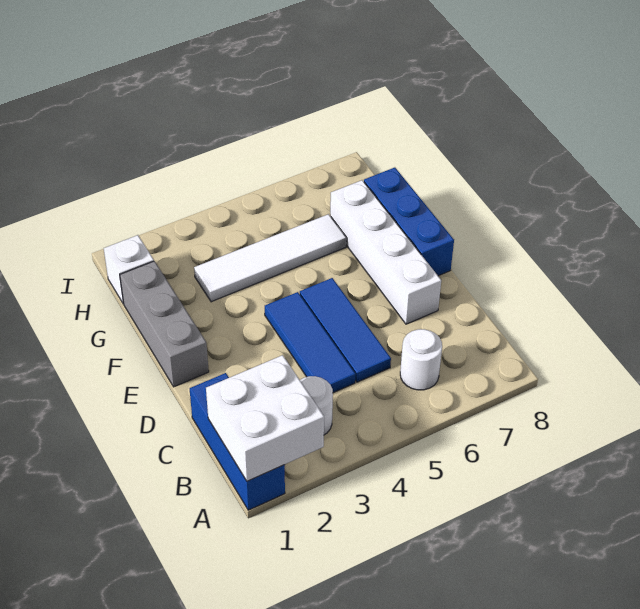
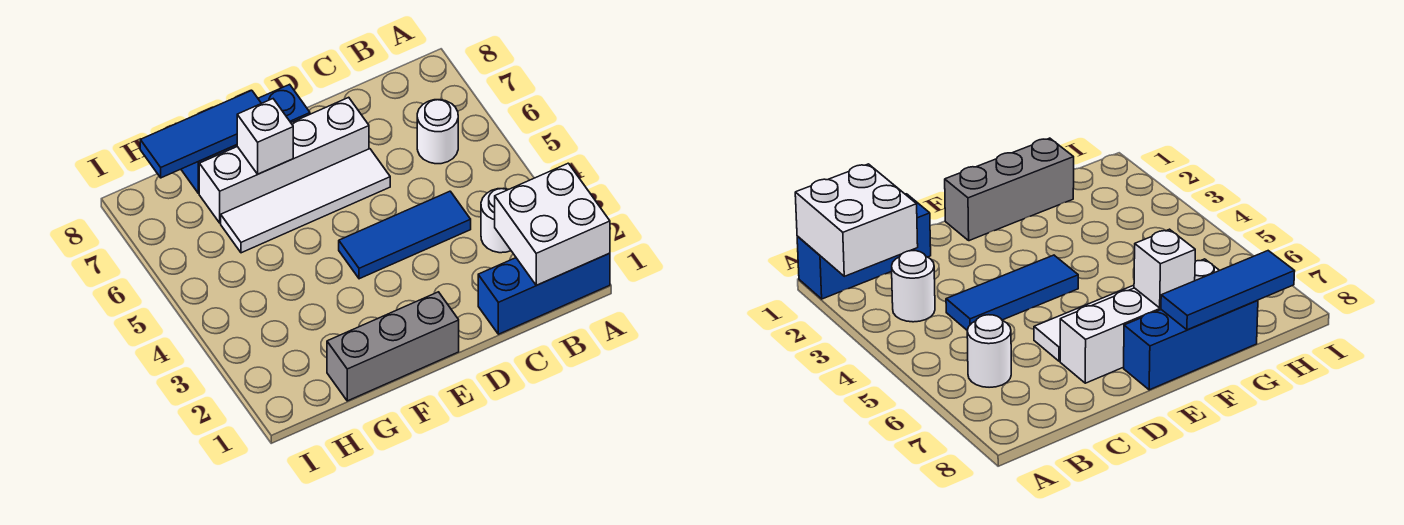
blue tile C5:E5 level 1 -> blue tile F8:H8 level 2
white tile G3:G6 level 1 -> white tile D6:G6 level 1
white brick H1 level 1 -> white brick F7 level 2

